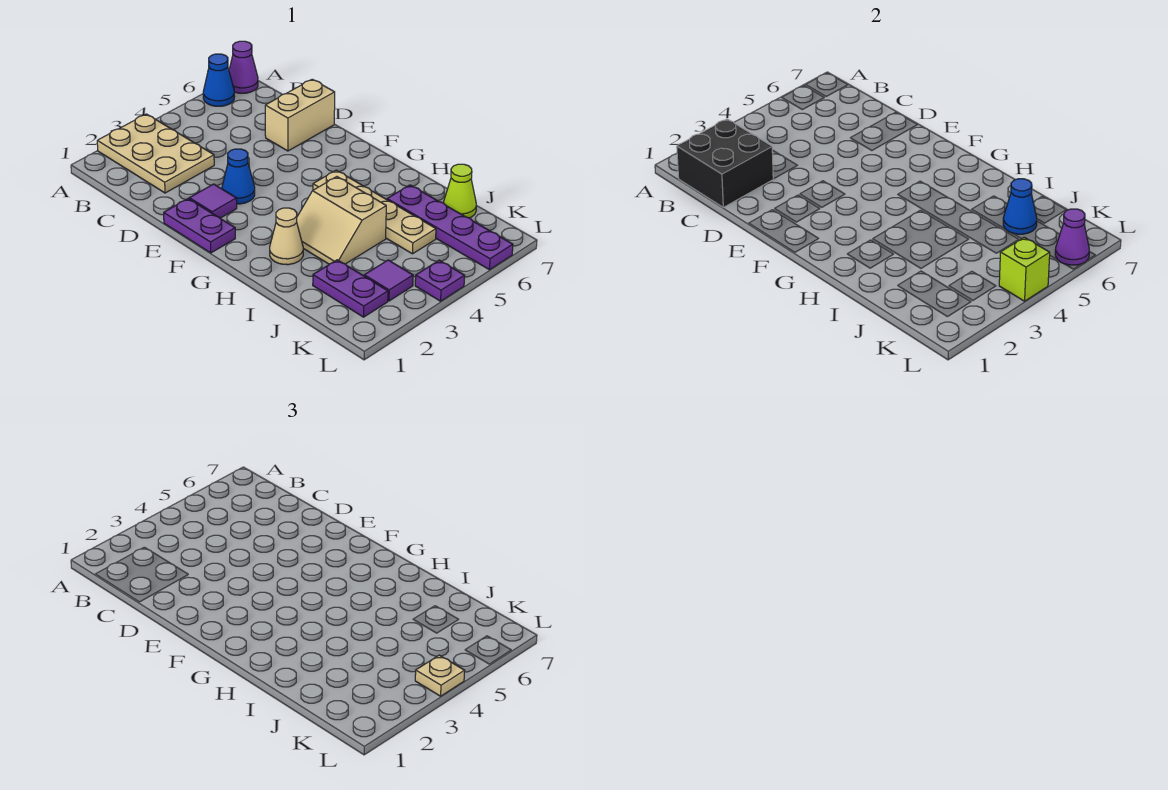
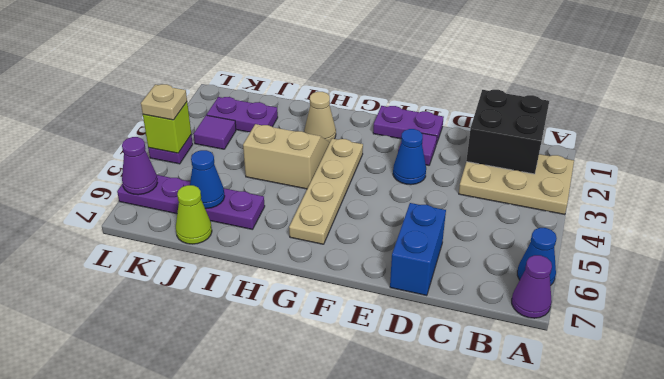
tan brick D6:D7 level 1 -> blue brick D6:D7 level 1
tan plate G5:J5 level 1 -> tan plate G3:G6 level 1

